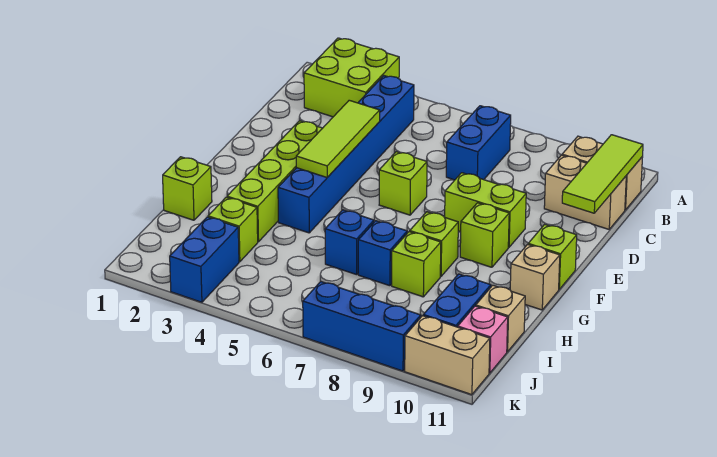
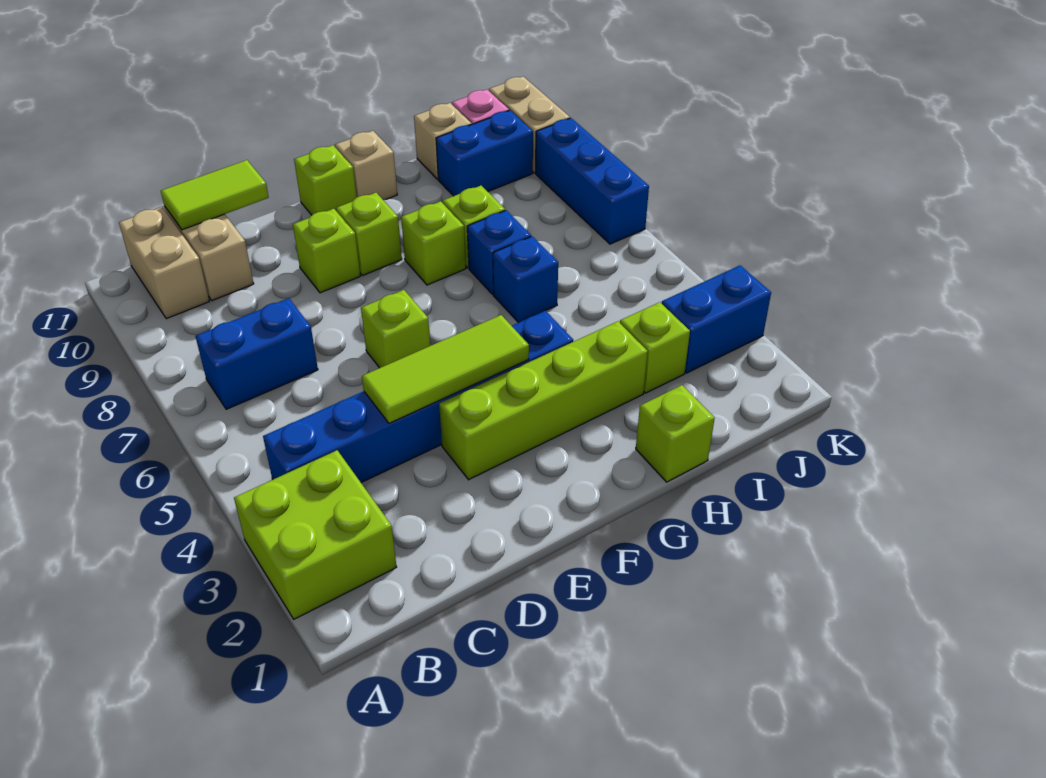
lime tile B11:D11 level 2 -> lime tile C11:D11 level 2
lime brick E8:E9 level 1 -> lime brick E9 level 1

